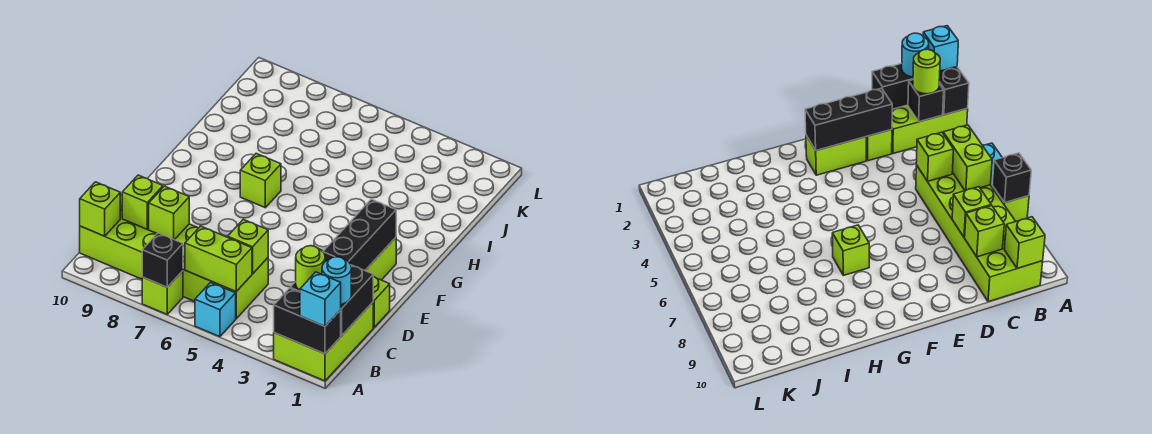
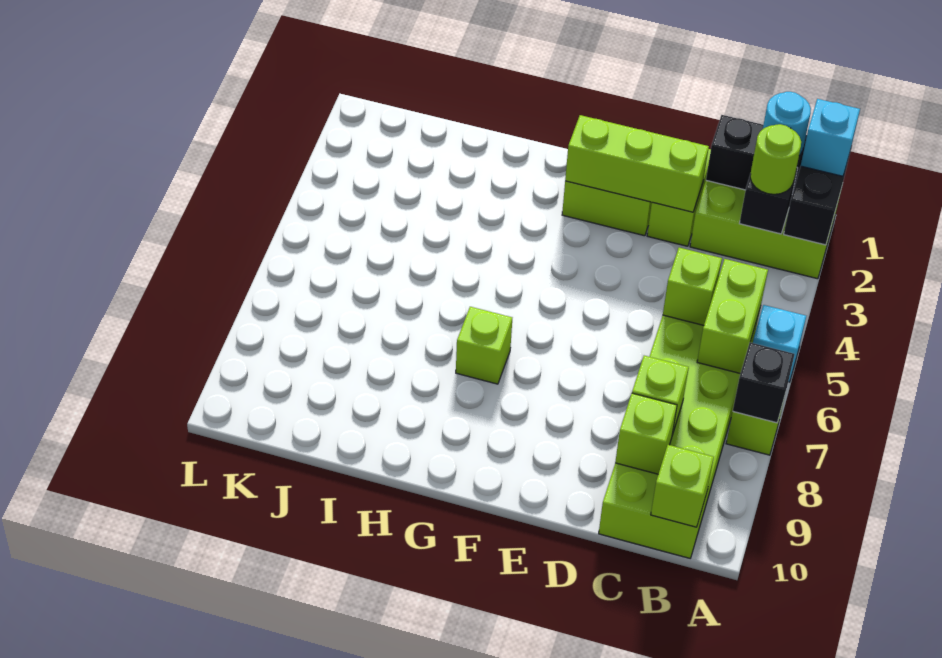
black brick D2:F2 level 2 -> lime brick D2:F2 level 2

